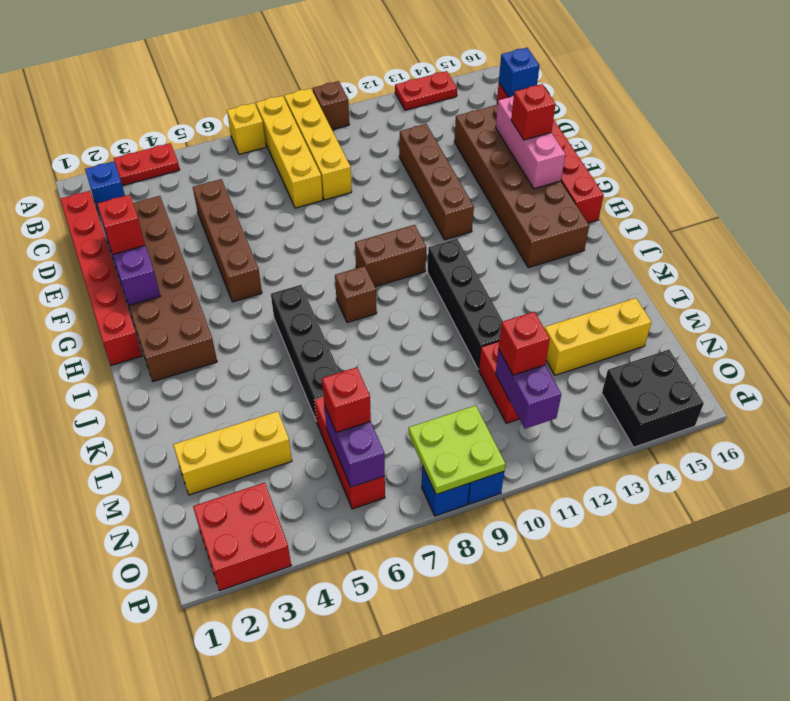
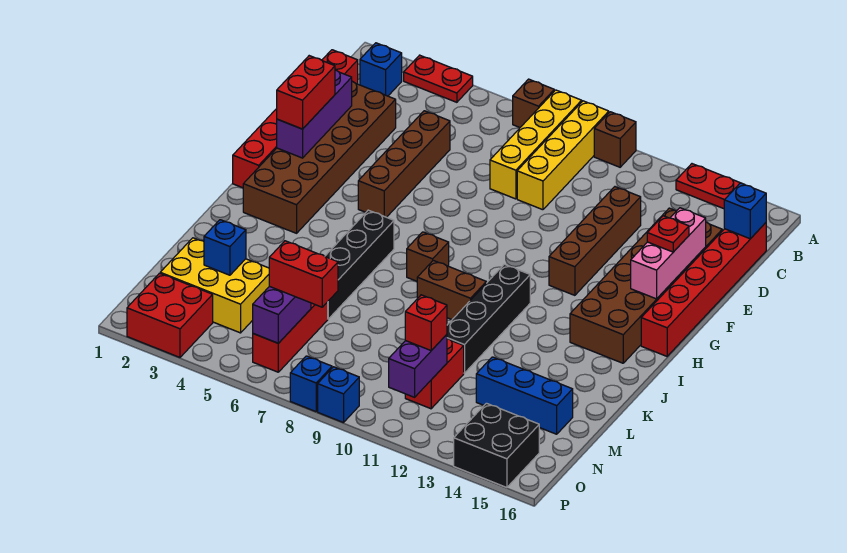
yellow brick A7 level 1 -> brown brick A7 level 1
red brick F2 level 3 -> red brick F2:G2 level 3
red brick F15 level 3 -> red plate F15 level 3
brown brick H9:H10 level 1 -> brown brick J9:J10 level 1
yellow brick M2:M4 level 1 -> yellow brick M2:N4 level 1
none -> blue brick M3 level 2
yellow brick M13:M15 level 1 -> blue brick M13:M15 level 1
red brick N6 level 3 -> red brick N6:N7 level 3
lime plate O8:P9 level 2 -> none

